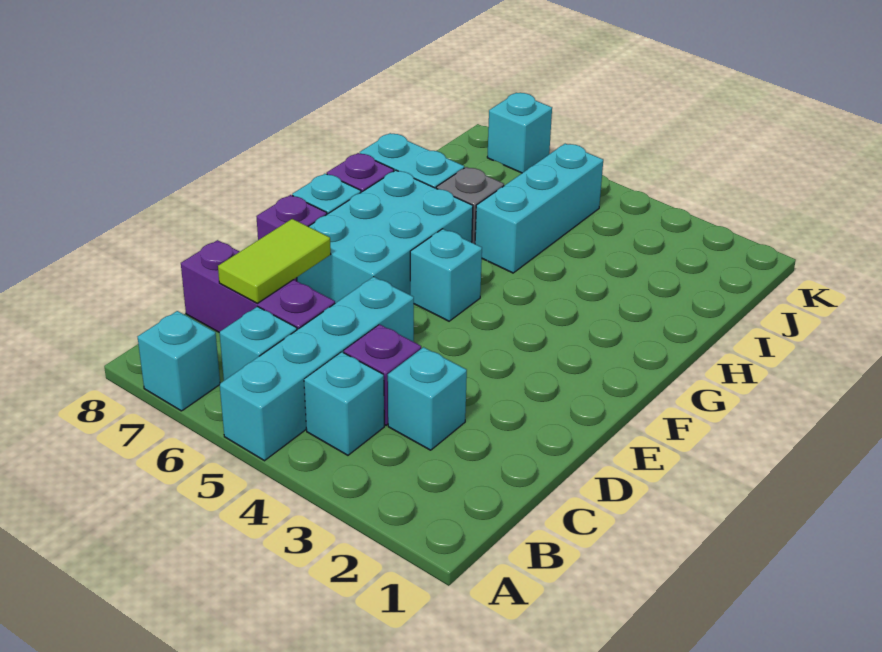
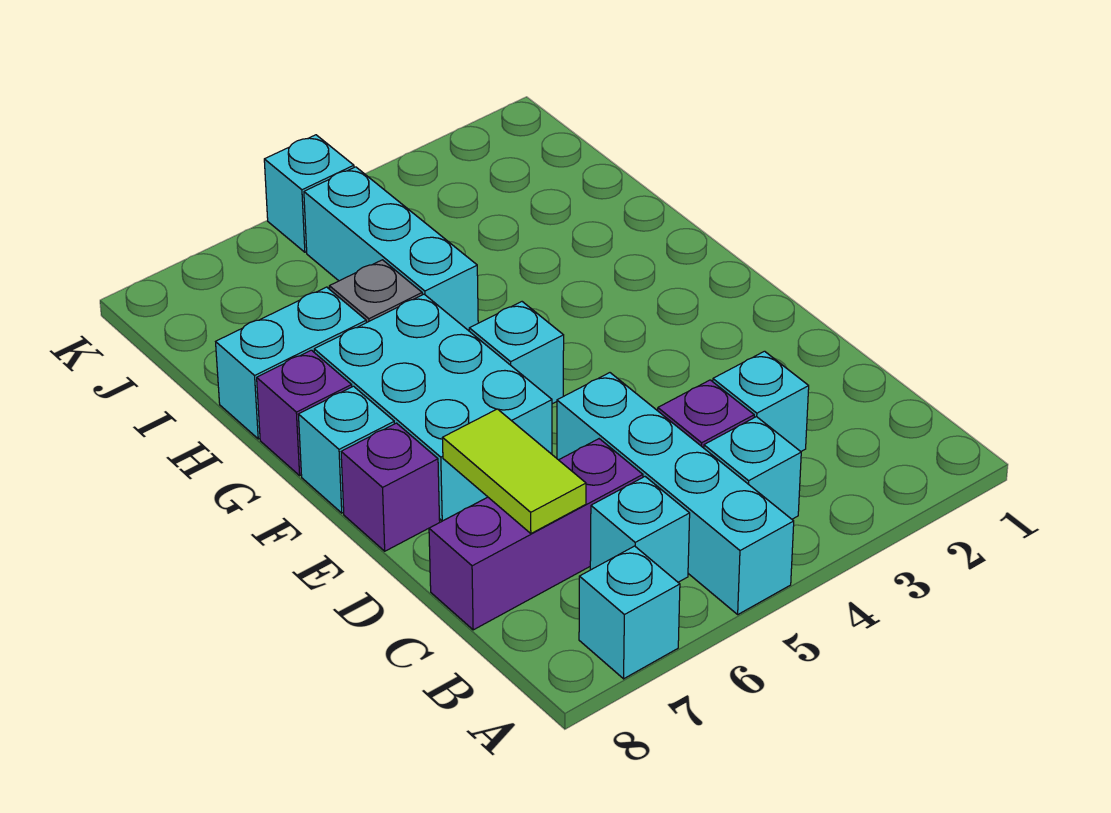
cyan brick K7 level 1 -> cyan brick K5 level 1

